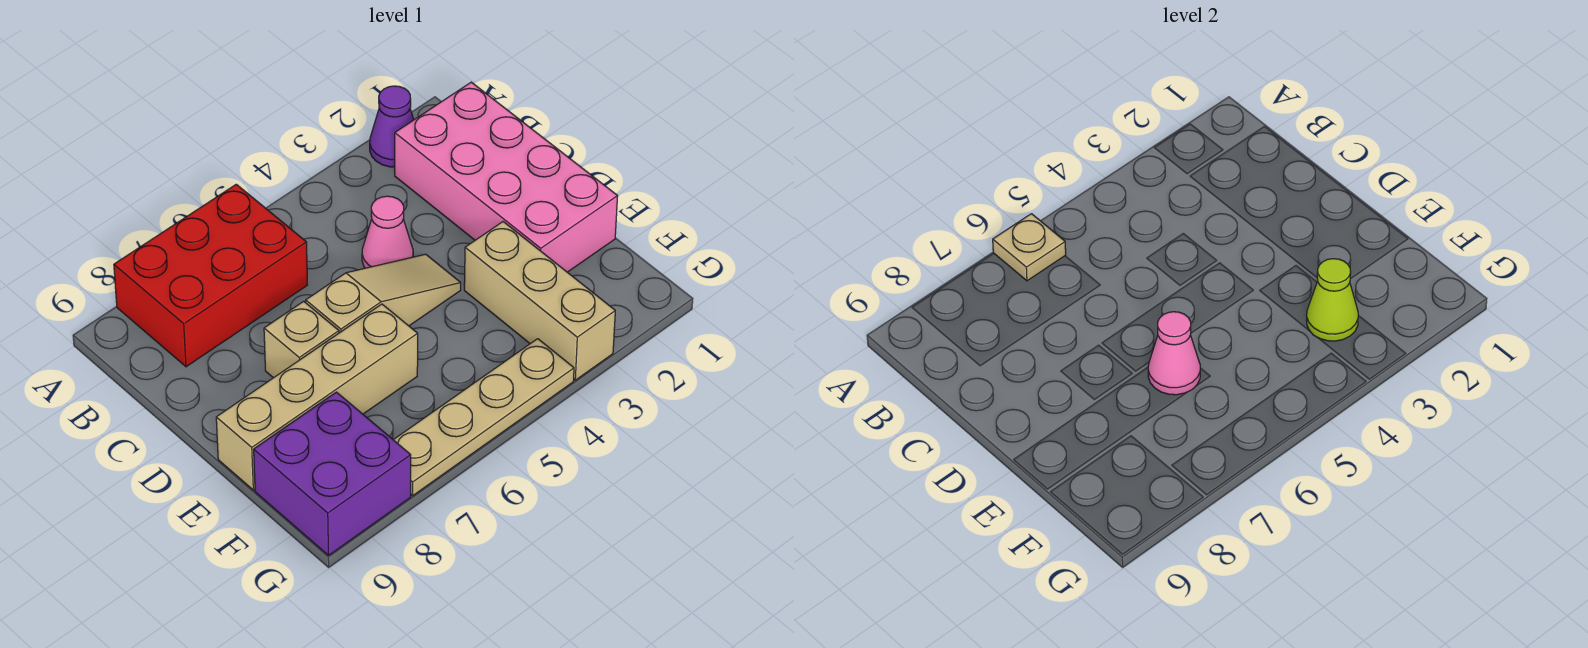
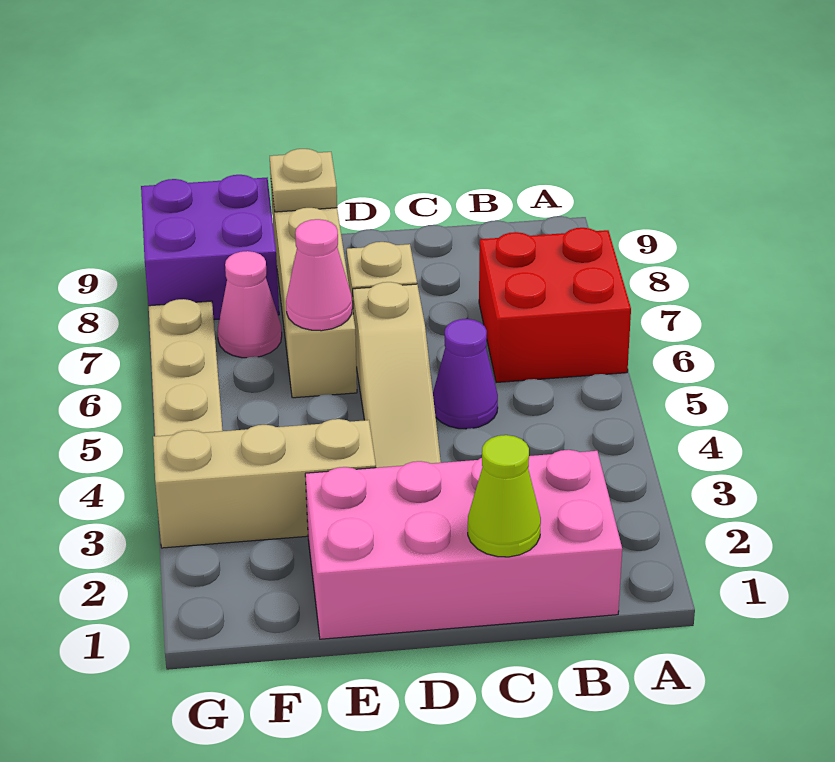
purple cone A2 level 1 -> purple cone C5 level 1
red brick A6:B8 level 1 -> red brick A6:B7 level 1
tan plate A6 level 2 -> tan plate E9 level 2
pink cone C4 level 1 -> pink cone F7 level 1
lime cone F3 level 2 -> lime cone C1 level 2

